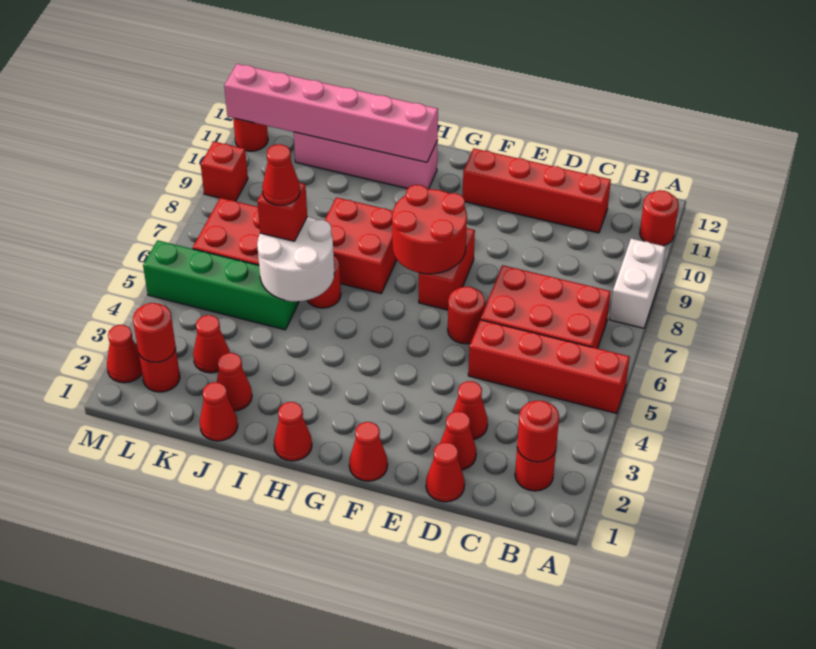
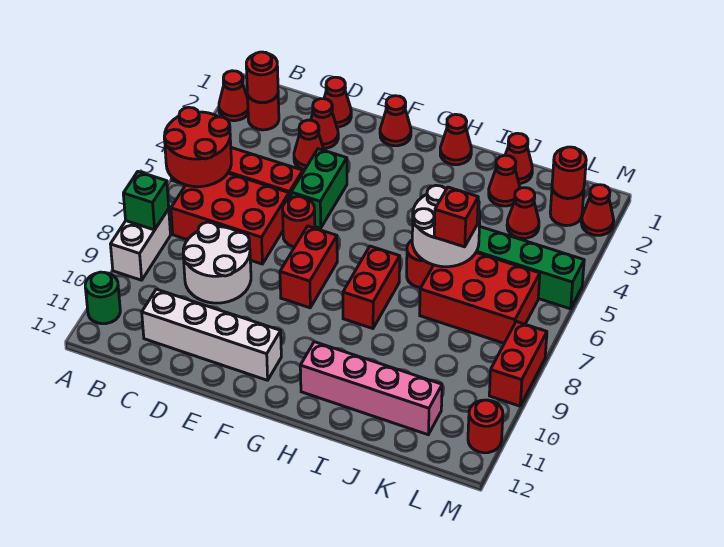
none -> green brick A8 level 2
red round brick A11 level 1 -> green round brick A11 level 1
none -> white round brick C8:D9 level 1
red brick C11:F11 level 1 -> white brick C11:F11 level 1
none -> green brick E4:E5 level 1
red round brick F7:G8 level 2 -> red round brick A5:B6 level 2
red brick H7:I8 level 1 -> red brick H7:H8 level 1
pink brick H11:M11 level 2 -> none
red cone J6 level 4 -> red cone A2 level 1
red brick M9 level 1 -> red brick M8:M9 level 1

